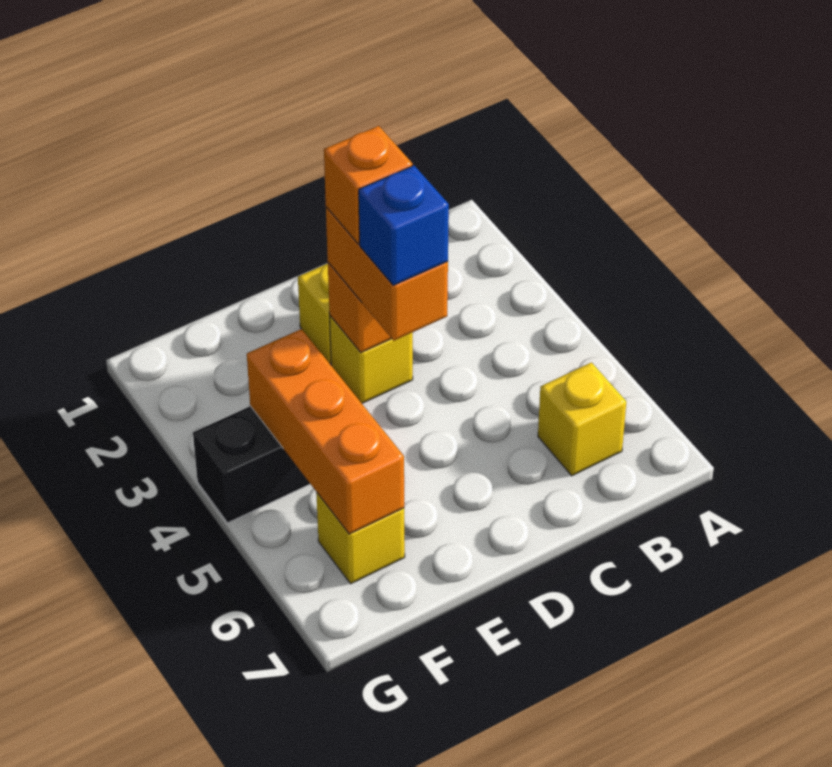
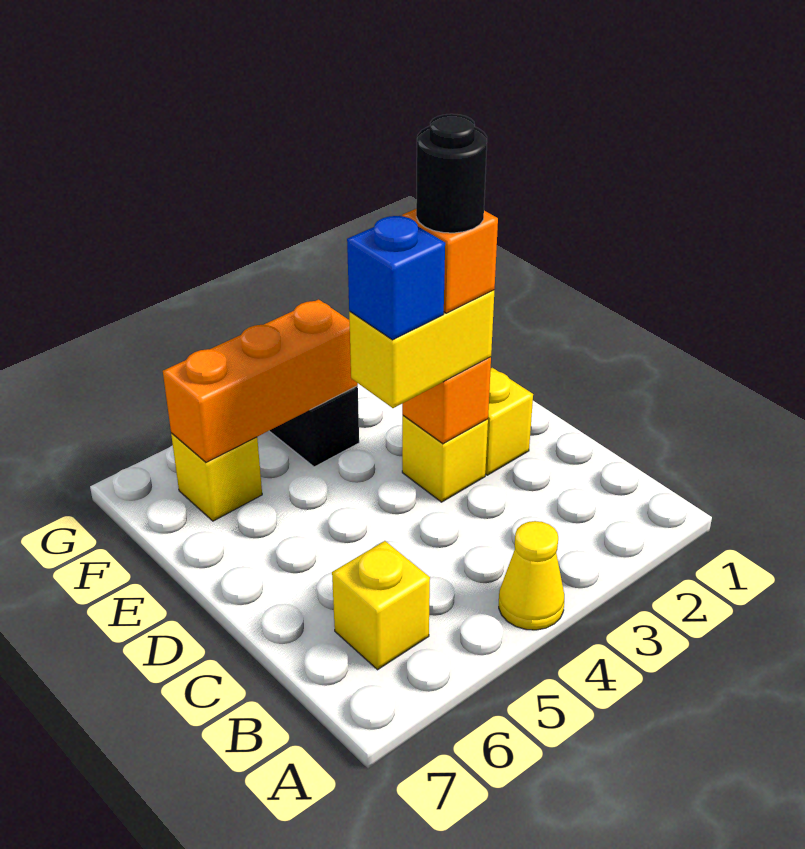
none -> yellow cone A4 level 1
orange brick D3:D4 level 3 -> yellow brick D3:D4 level 3
none -> black round brick D3 level 5

